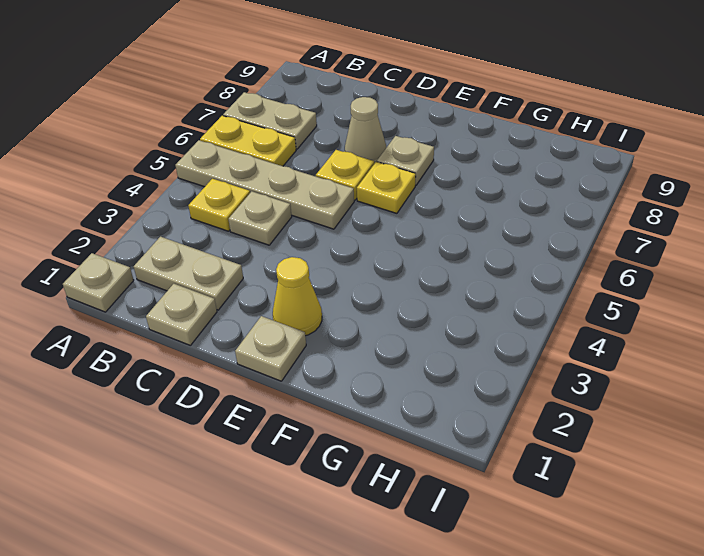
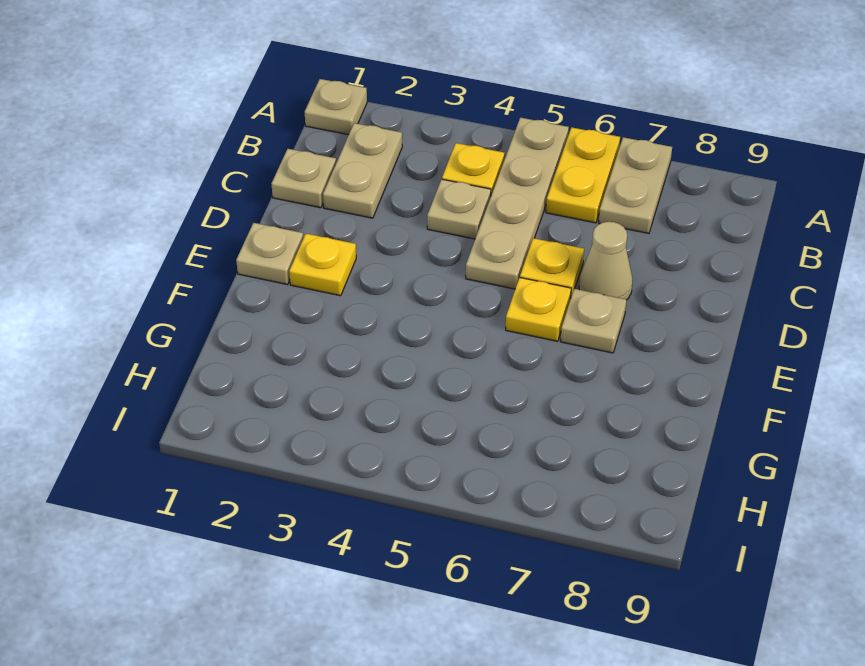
yellow cone E2 level 1 -> yellow plate E2 level 1

